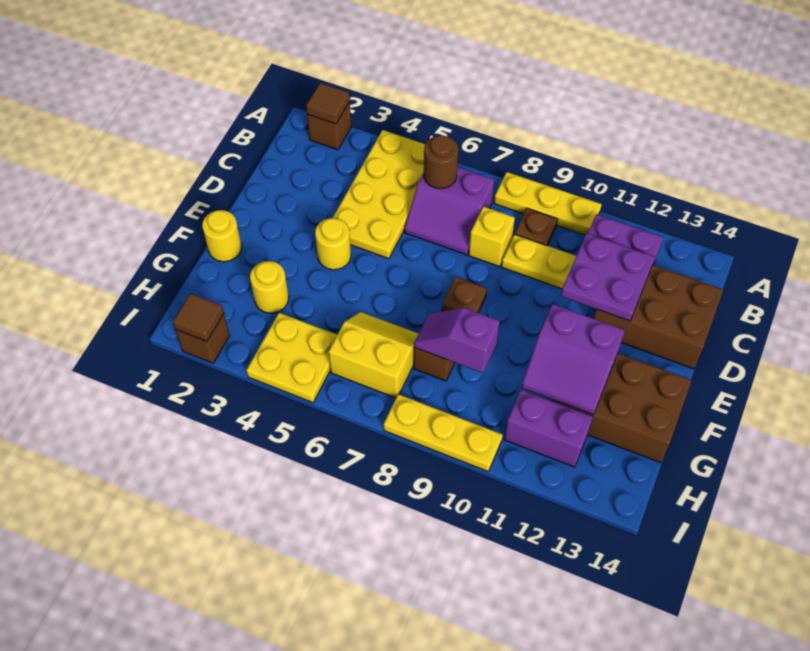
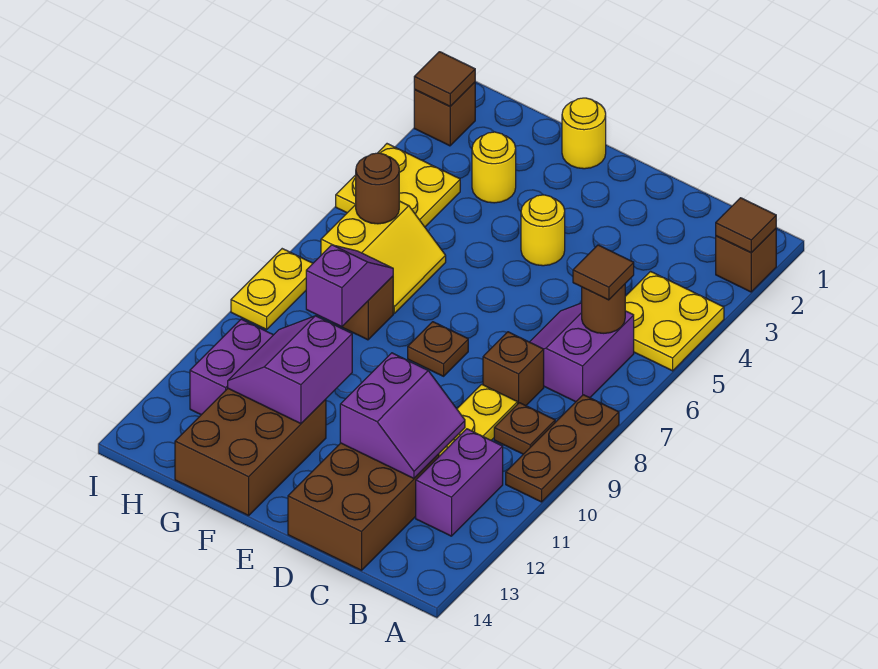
yellow plate A4:D5 level 1 -> yellow plate A4:B5 level 1
yellow plate A8:A10 level 1 -> brown plate A8:A10 level 1
none -> brown tile B6 level 3
yellow brick C8 level 1 -> brown brick C8 level 1
purple plate C11:D12 level 2 -> purple slope C11:D12 level 2 top D
none -> brown round brick H6 level 2
yellow plate I8:I10 level 1 -> yellow plate I8:I9 level 1

